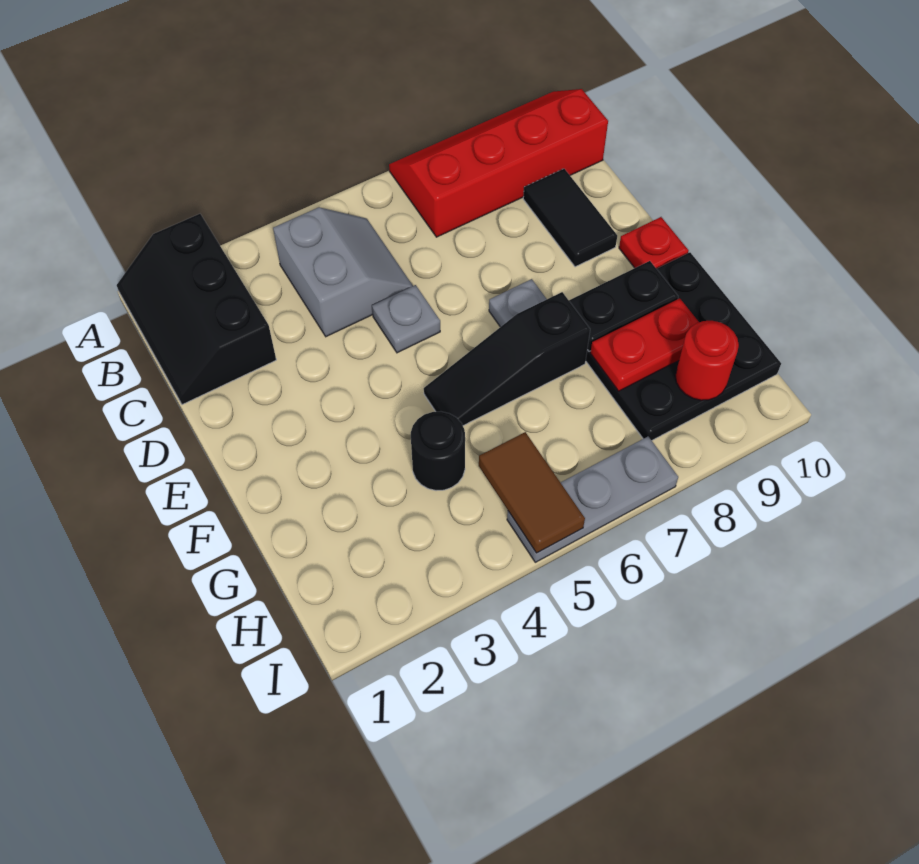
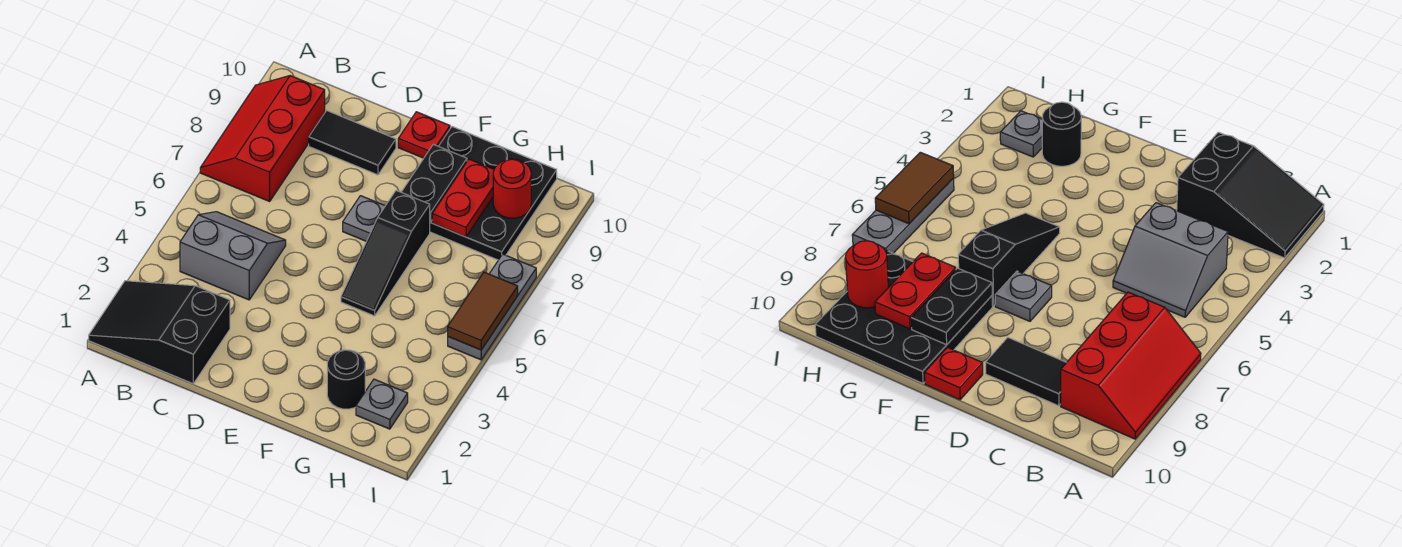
black slope A1:C2 level 1 top 2 -> black slope A1:C2 level 1 top C
red slope A7:B10 level 1 top B -> red slope A7:B9 level 1 top B
grey plate D5 level 1 -> grey plate H2 level 1
black round brick G4 level 1 -> black round brick G2 level 1
brown tile H5:I5 level 2 -> brown tile I5:I6 level 2

